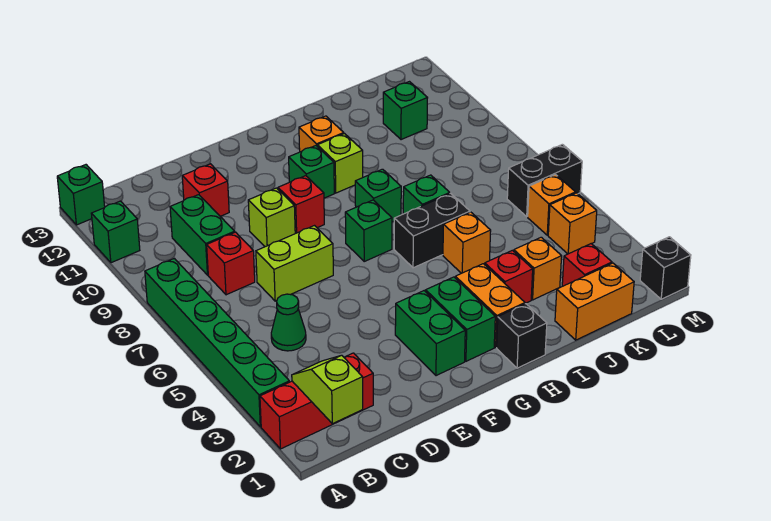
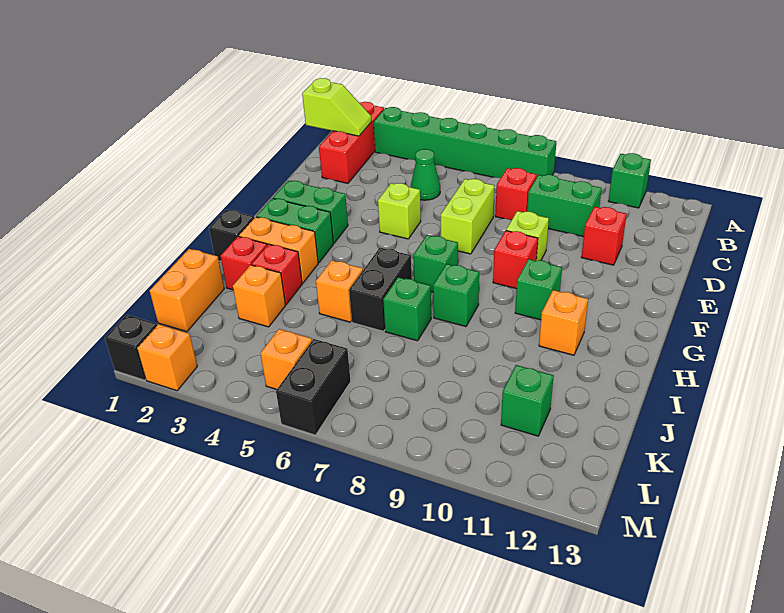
green brick A13 level 1 -> none
lime brick H10 level 1 -> lime brick E5 level 1
red brick K2 level 1 -> red brick I2 level 1
orange brick L4 level 1 -> orange brick M2 level 1

